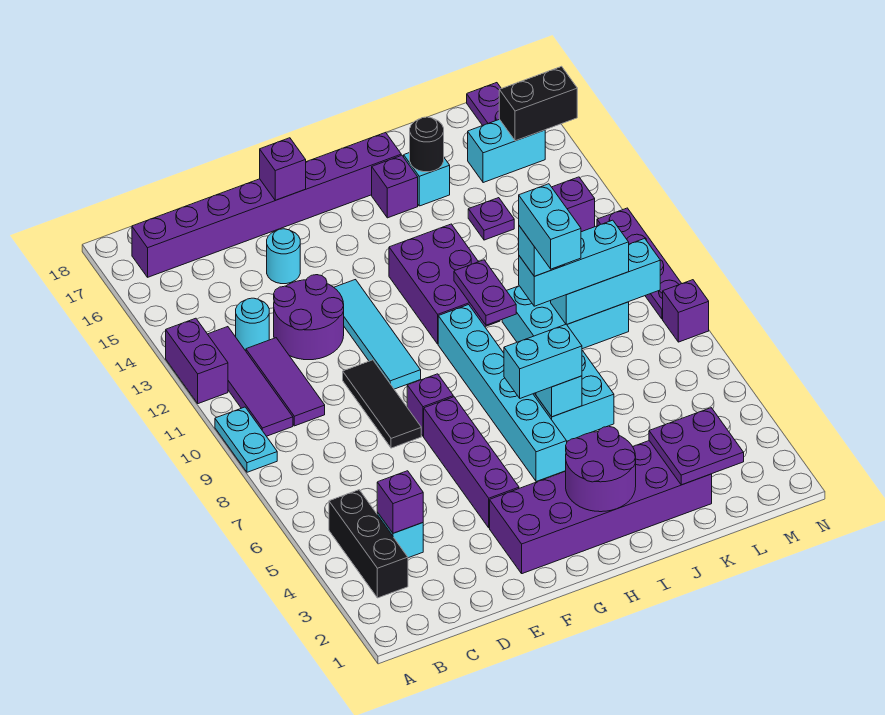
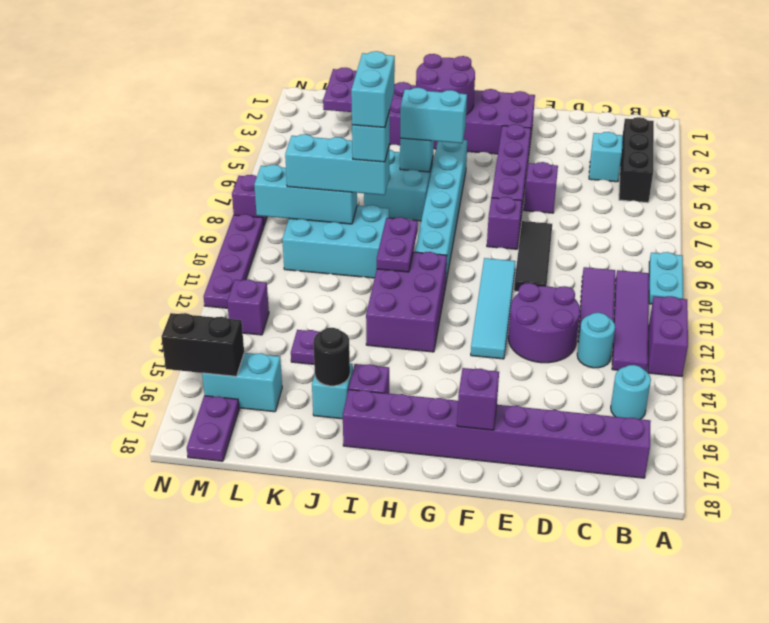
purple brick C4 level 2 -> purple brick E6 level 1
cyan round brick E15 level 1 -> cyan round brick B15 level 1

